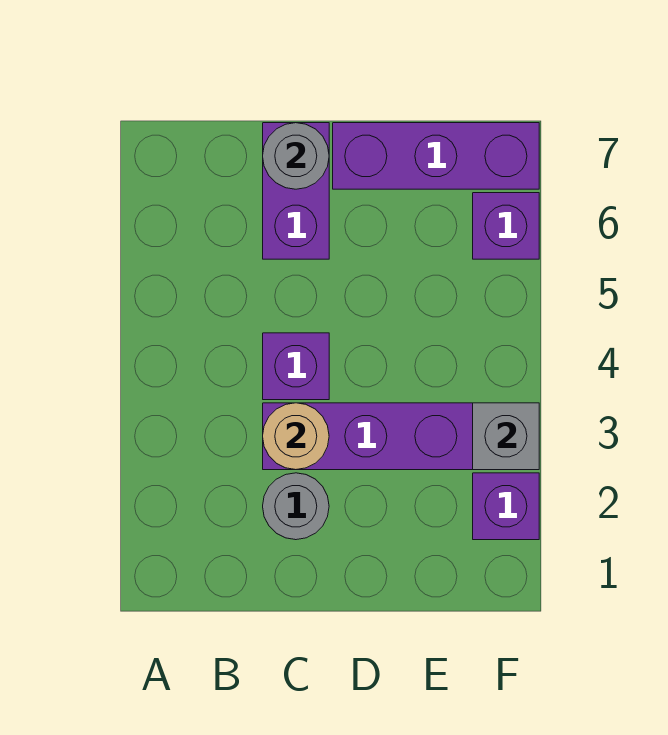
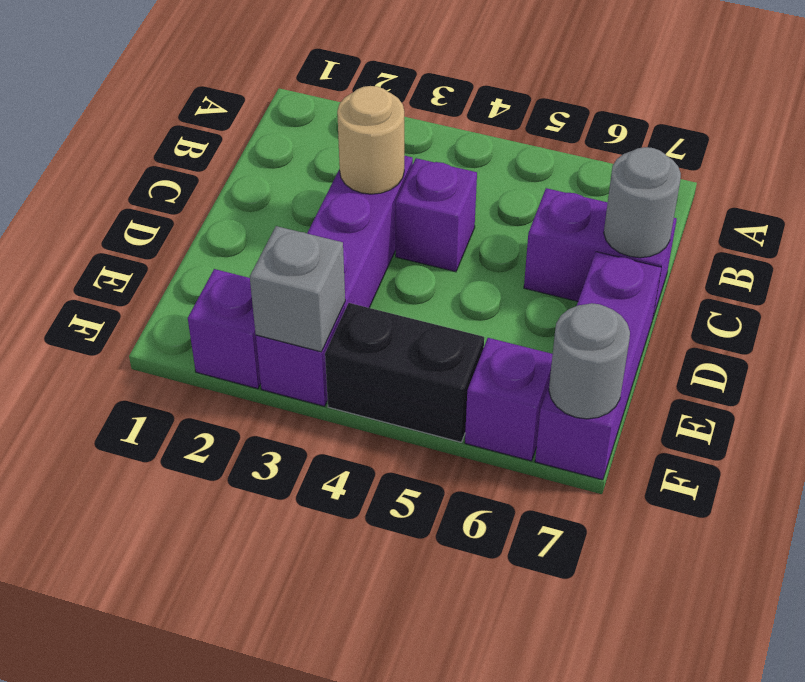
grey round brick C2 level 1 -> grey round brick F7 level 2
none -> black brick F4:F5 level 1

